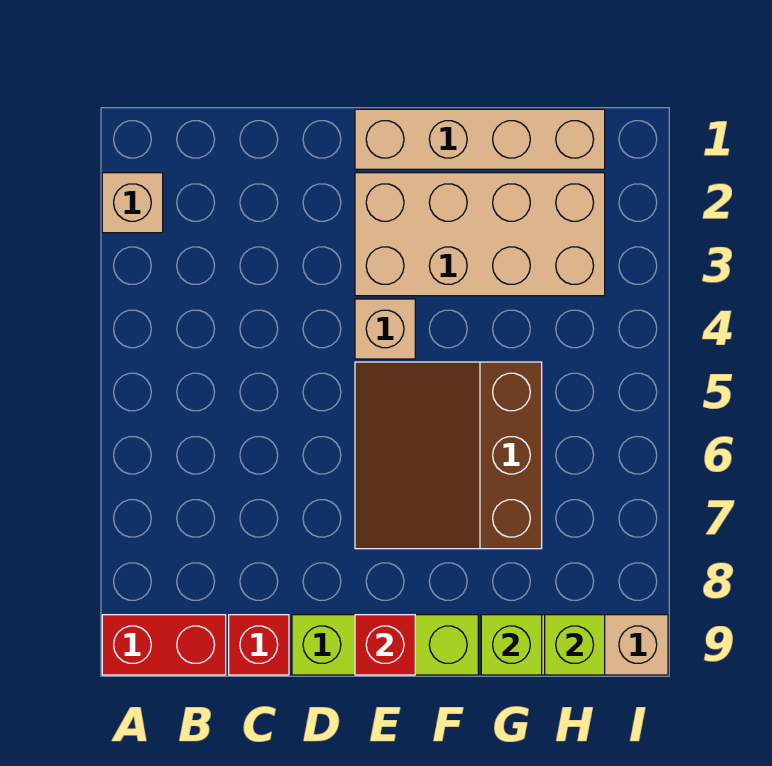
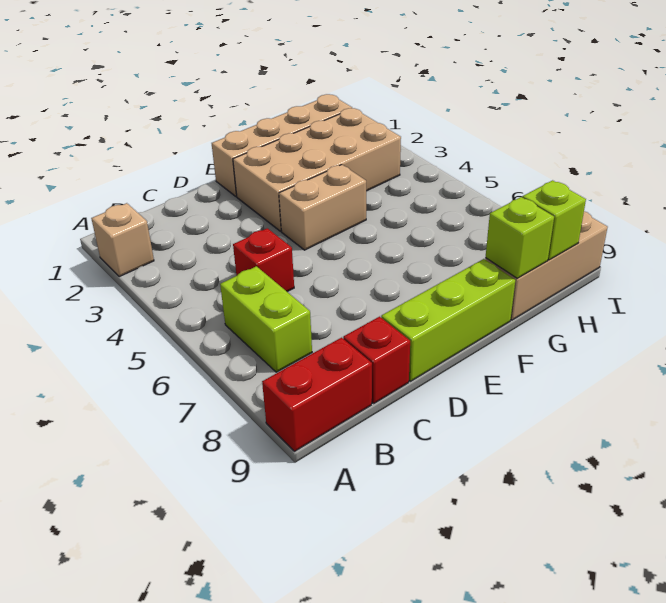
none -> lime brick B6:B7 level 1
tan brick E4 level 1 -> tan brick E4:F4 level 1
brown slope E5:G7 level 1 top G -> none
red brick E9 level 2 -> red brick C5 level 1

